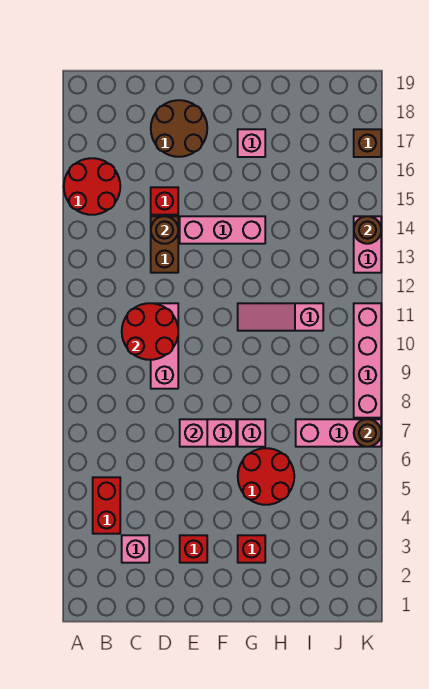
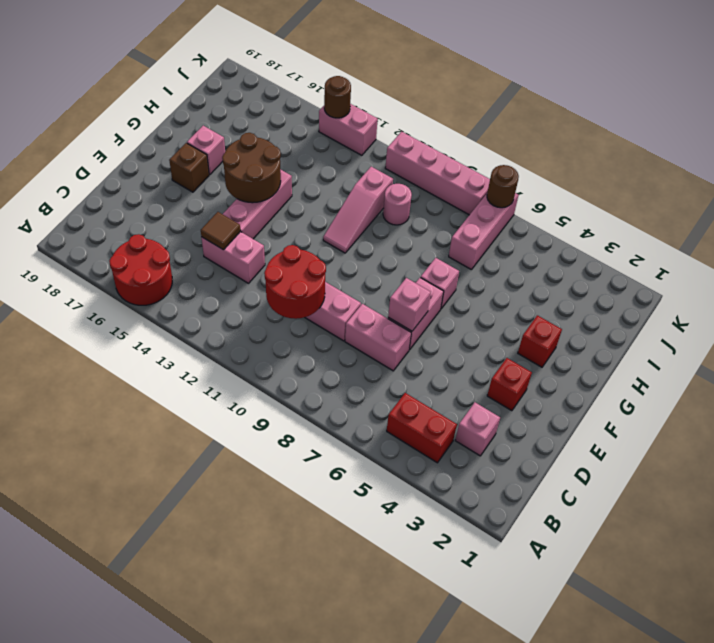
none -> pink brick D7:D8 level 1
brown brick D13:D14 level 1 -> pink brick D13:D14 level 1
brown round brick D14 level 2 -> brown tile D14 level 2
red brick D15 level 1 -> none
brown round brick D17:E18 level 1 -> brown round brick F14:G15 level 2
red round brick G5:H6 level 1 -> none
none -> pink round brick I10 level 1
brown brick K17 level 1 -> brown brick F17 level 1

